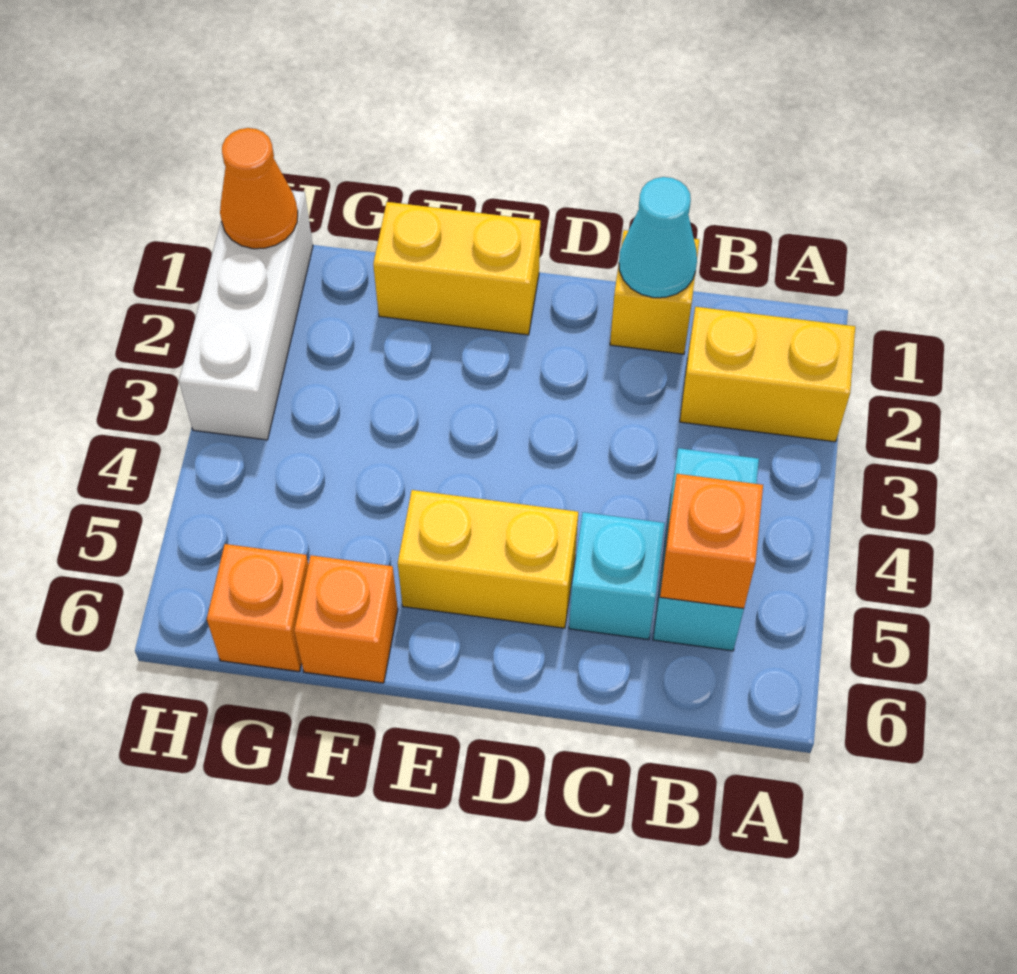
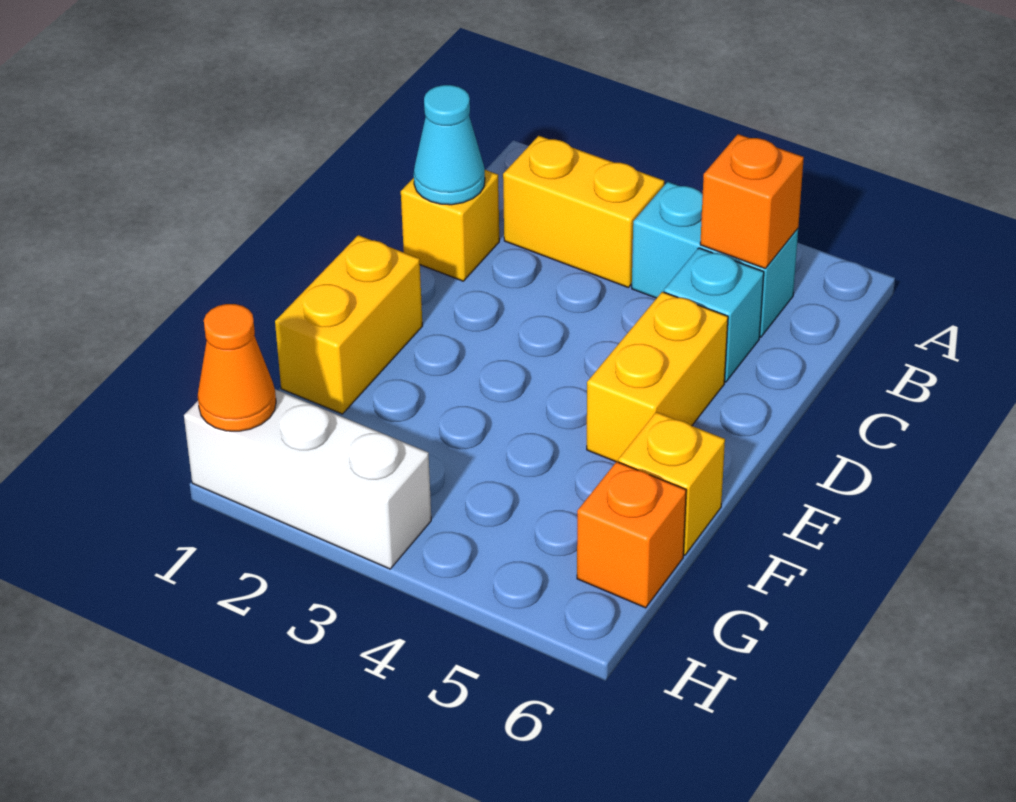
yellow brick A2:B2 level 1 -> yellow brick B2:B3 level 1
orange brick F6 level 1 -> yellow brick F6 level 1

